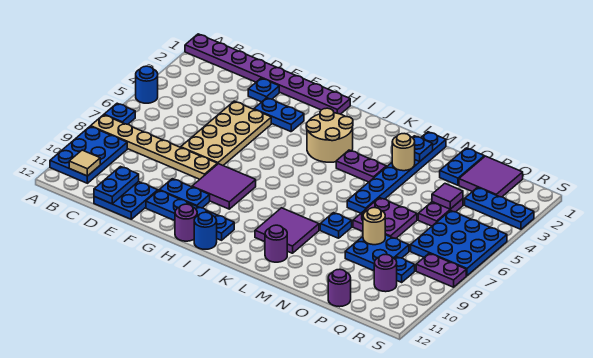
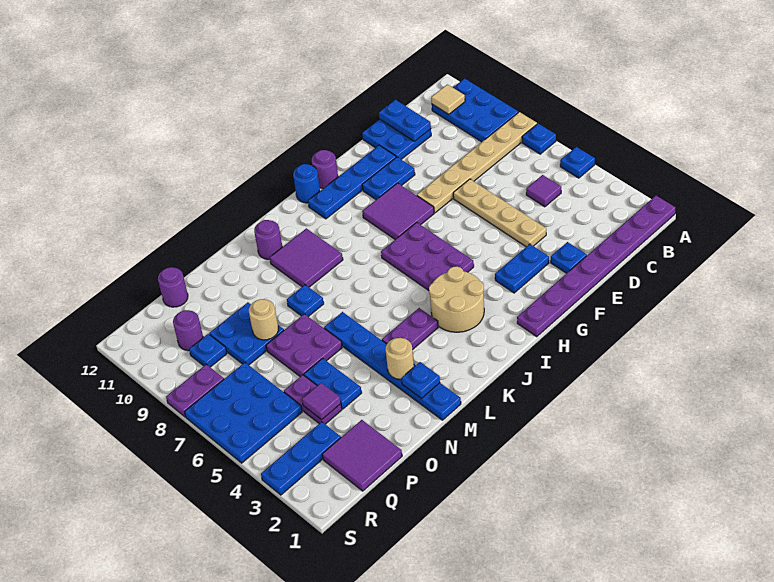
blue round brick A5 level 1 -> blue plate A5 level 1
none -> purple tile C5 level 1
tan plate E4:F7 level 1 -> tan plate E4:E7 level 1
none -> purple plate H5:I7 level 1
blue plate O1:O2 level 1 -> blue plate O4:O5 level 1

